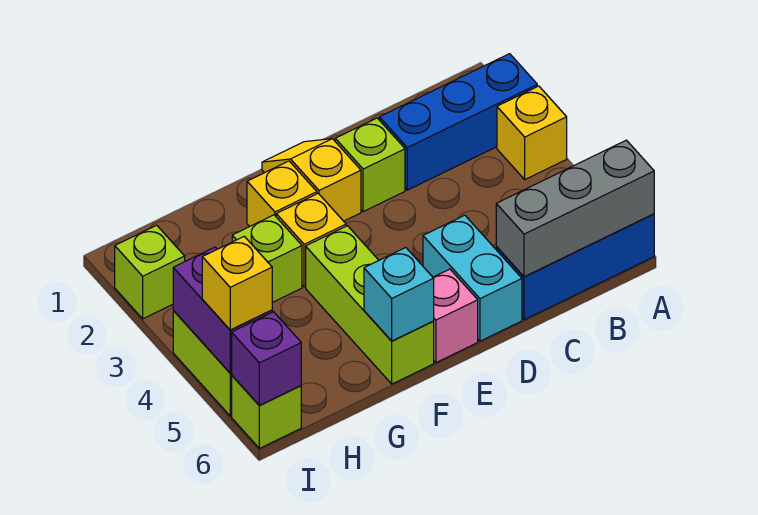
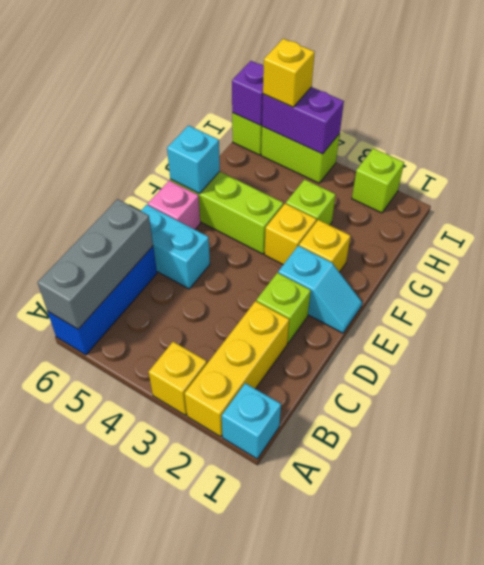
none -> cyan brick A1 level 1
blue brick A2:C2 level 1 -> yellow brick A2:C2 level 1
yellow slope E1:E2 level 1 top 2 -> cyan slope E1:E2 level 1 top 2

